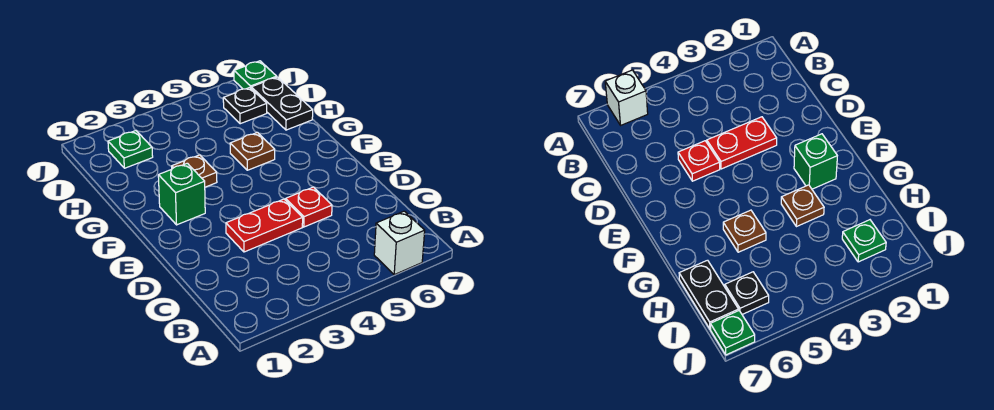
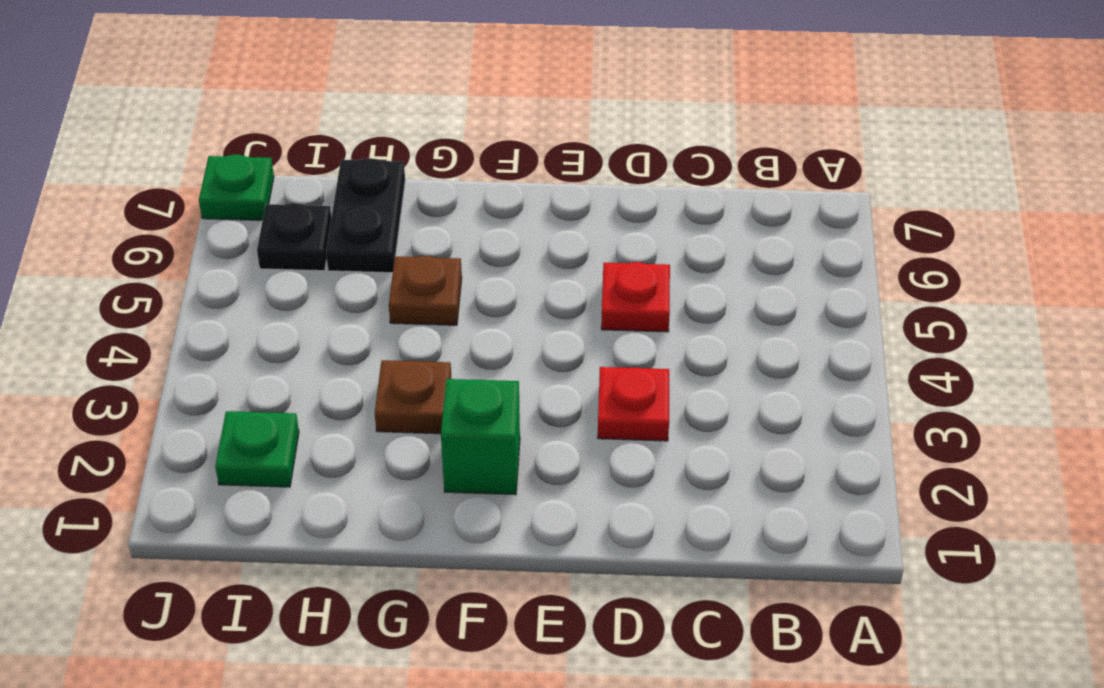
white brick A6 level 1 -> none
red plate D3:D4 level 1 -> red plate D3 level 1
black plate H7:I7 level 1 -> black plate H6:H7 level 1

